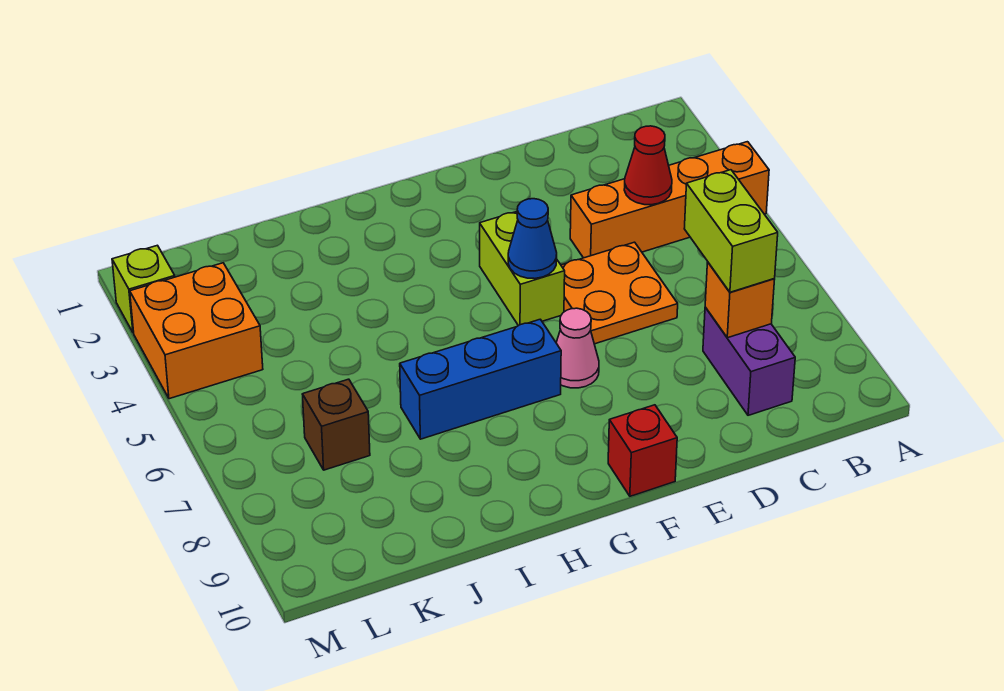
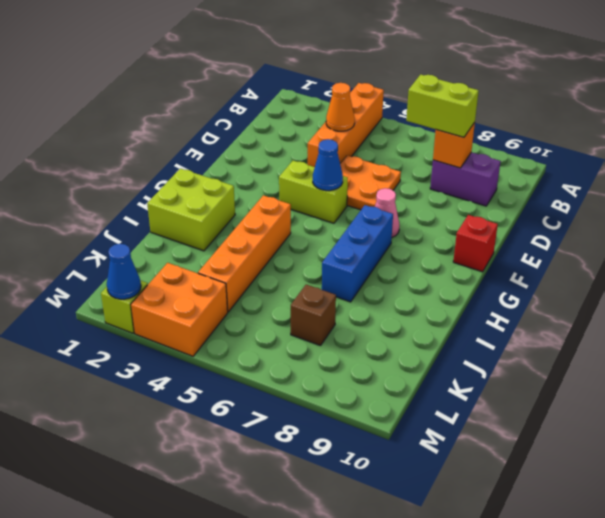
red cone C4 level 2 -> orange cone C4 level 2
none -> lime brick H1:I2 level 1
none -> orange brick H4:K4 level 1
none -> blue cone M2 level 2

